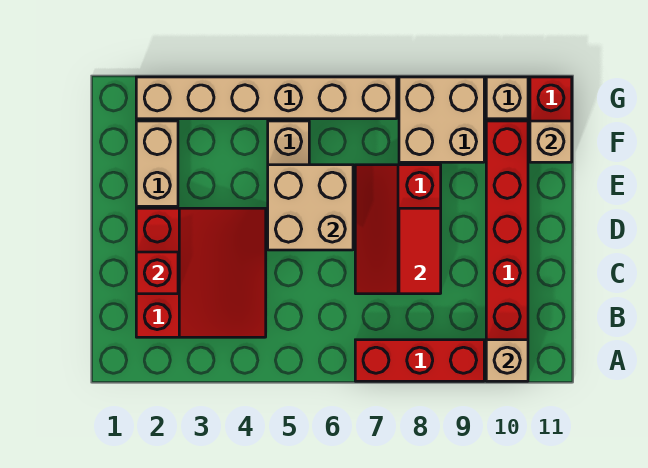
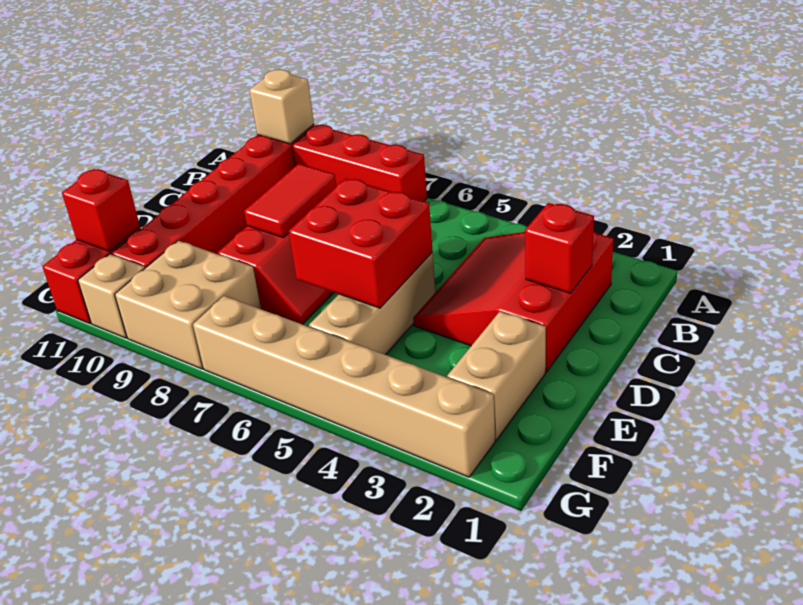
tan brick D5:E6 level 2 -> red brick D5:E6 level 2
tan brick F11 level 2 -> red brick F11 level 2

